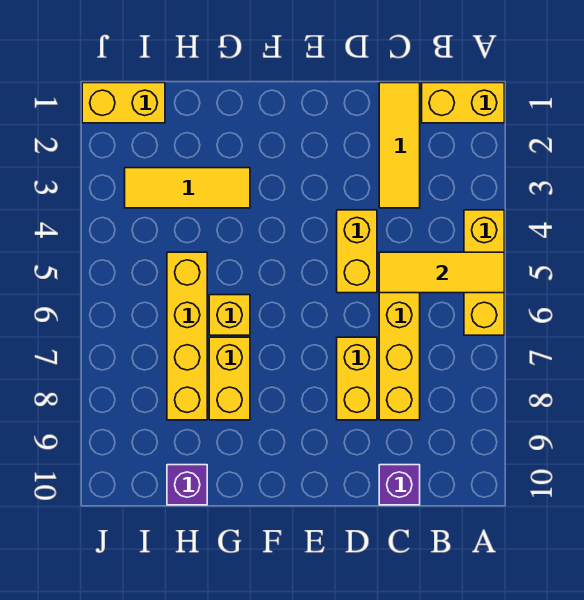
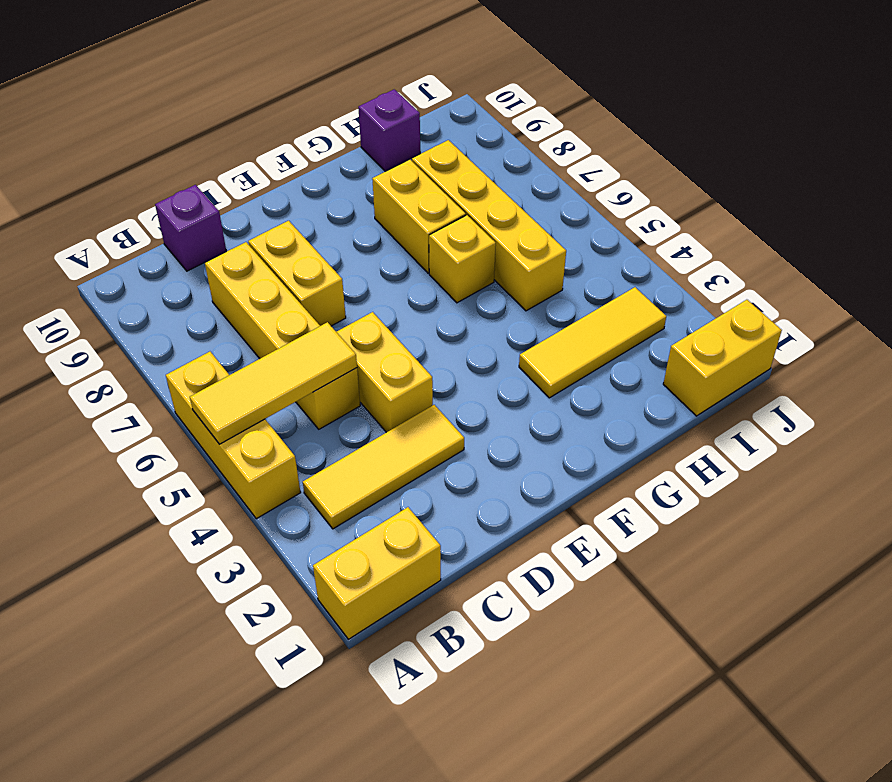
yellow tile C1:C3 level 1 -> yellow tile B3:D3 level 1

